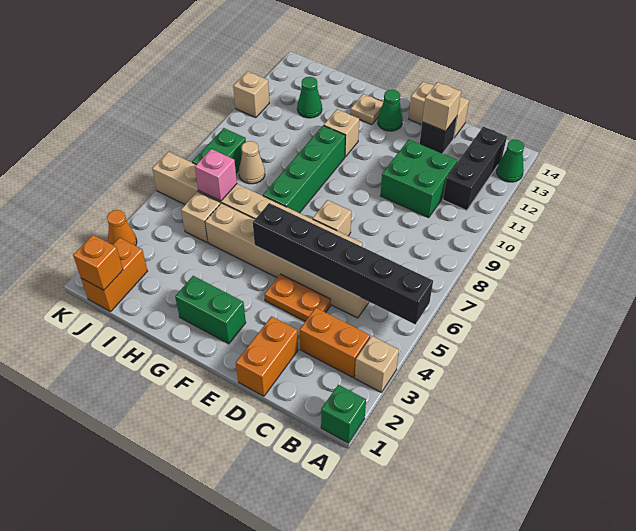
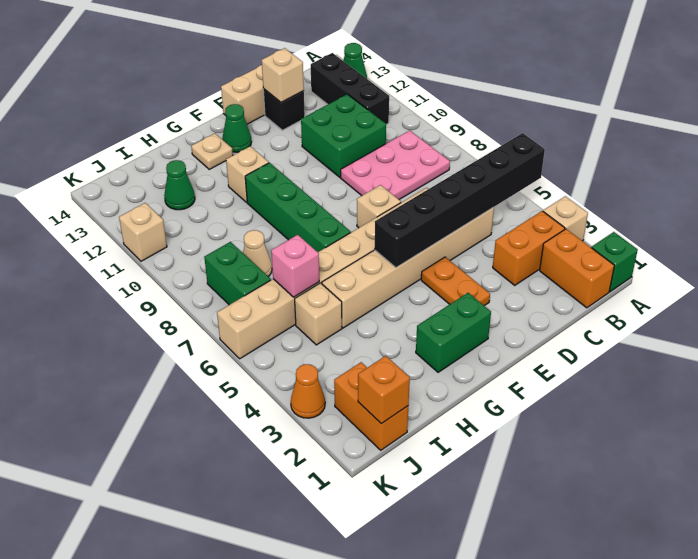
none -> pink plate B8:D9 level 1
orange brick D1:D2 level 1 -> orange brick B1:B2 level 1
orange plate D4:E4 level 1 -> orange plate E3:E4 level 1

